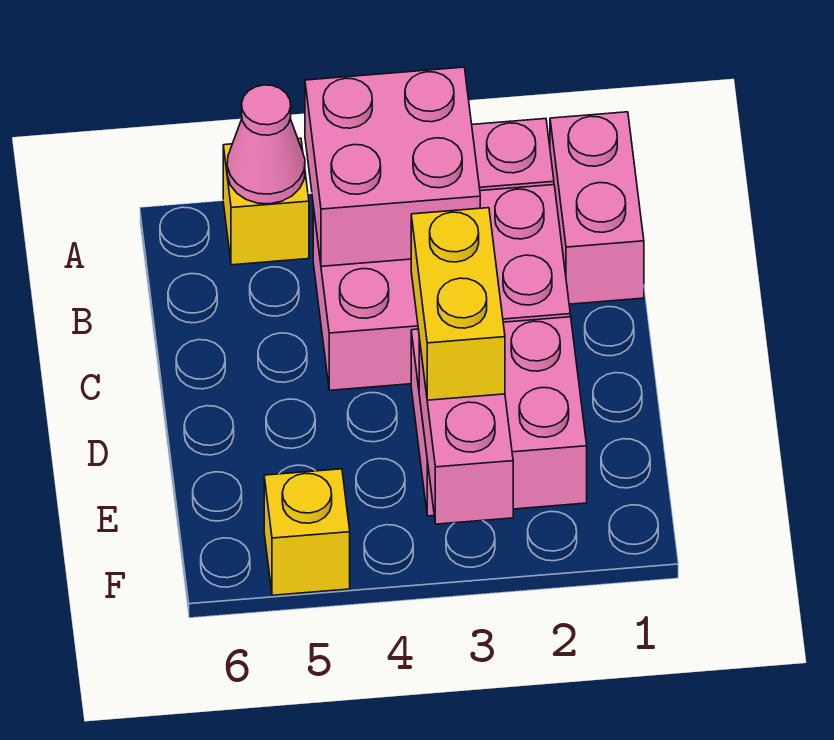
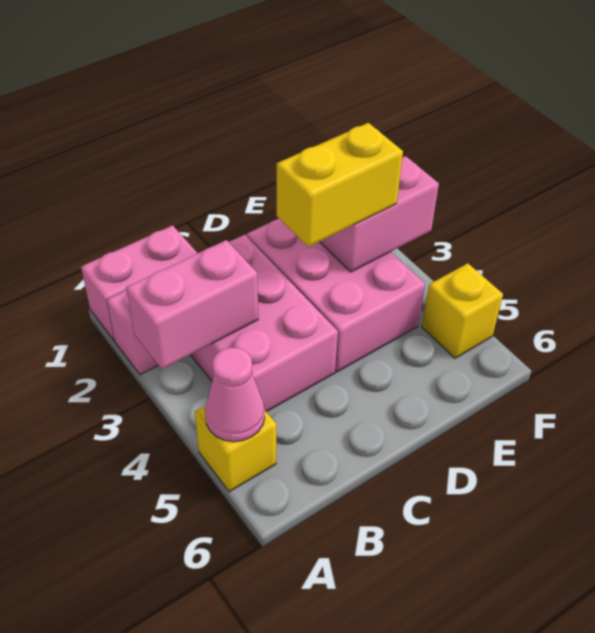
pink brick A3:B4 level 2 -> pink brick A3:B3 level 2
pink brick D2:E3 level 1 -> pink brick D2:E4 level 1

